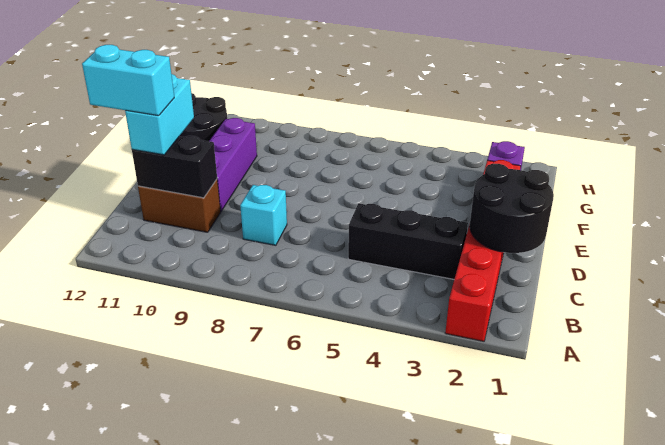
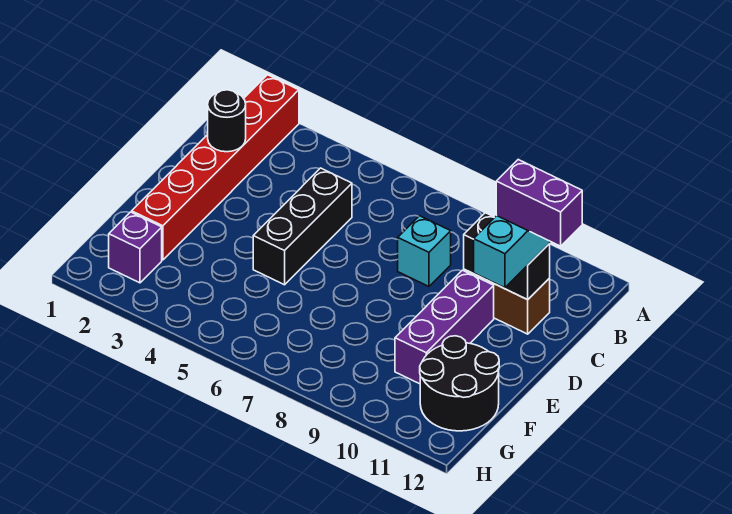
black round brick C1:D2 level 2 -> black round brick C2 level 2
black brick C3:C5 level 1 -> black brick C5:E5 level 1
cyan brick C11:C12 level 4 -> purple brick C11:C12 level 4

